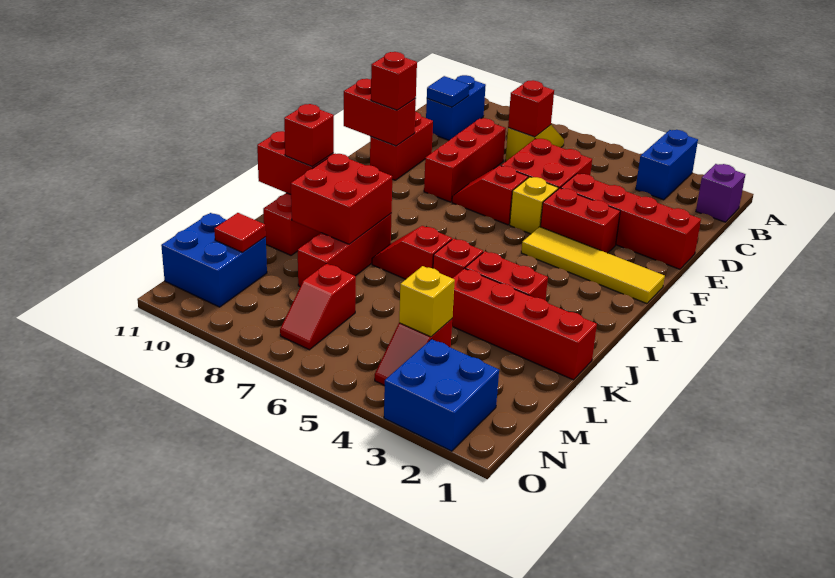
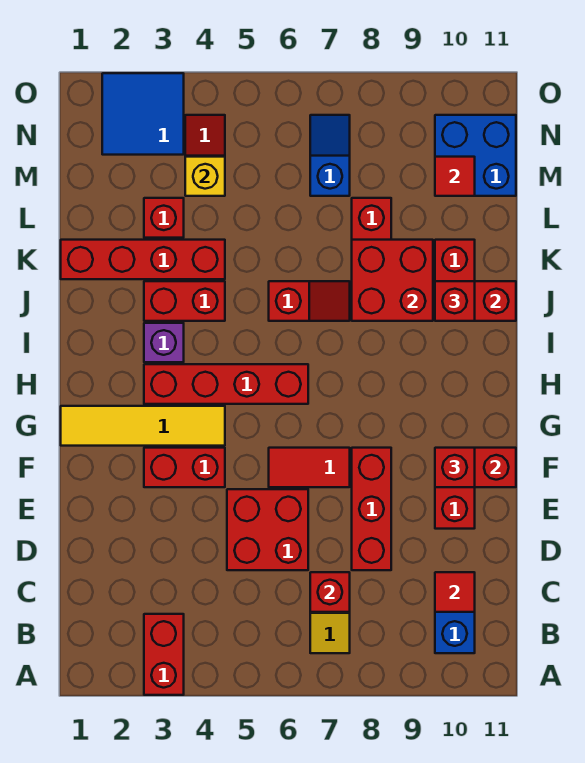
blue brick A3:B3 level 1 -> red brick A3:B3 level 1
purple brick B1 level 1 -> purple brick I3 level 1
blue tile C10 level 2 -> red tile C10 level 2
red brick E1:E4 level 1 -> red brick H3:H6 level 1
yellow brick F5 level 1 -> none
red slope F6:F7 level 1 top 6 -> red tile F6:F7 level 1
red brick J5 level 1 -> red brick L3 level 1
red slope M7:N7 level 1 top M -> blue slope M7:N7 level 1 top M
blue brick N2:O3 level 1 -> blue tile N2:O3 level 1

